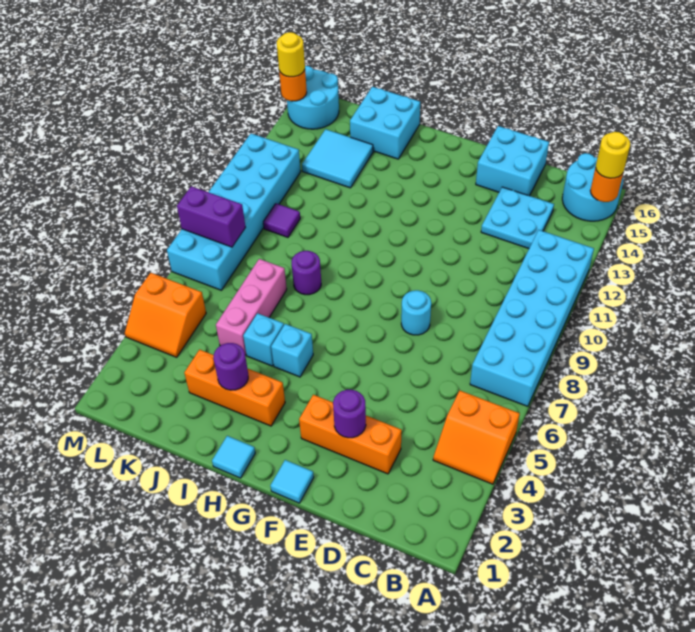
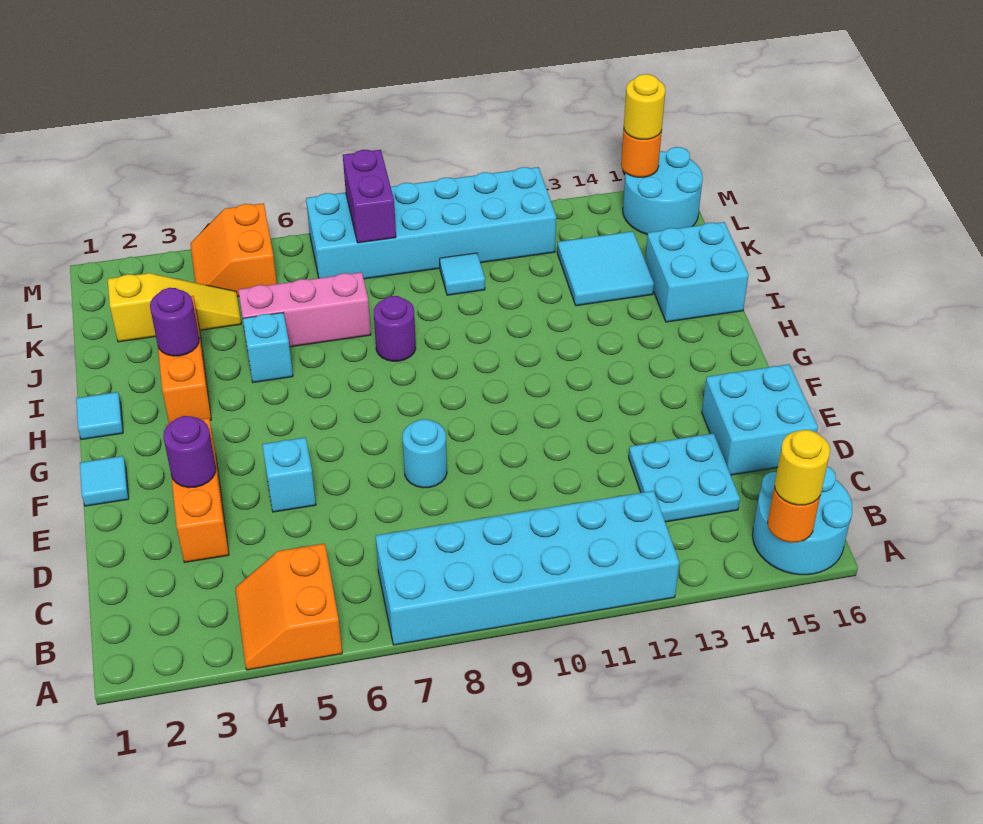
cyan brick H5 level 1 -> cyan brick E5 level 1
none -> yellow slope K2:K4 level 1 top 2
purple tile K10 level 1 -> cyan tile K10 level 1

